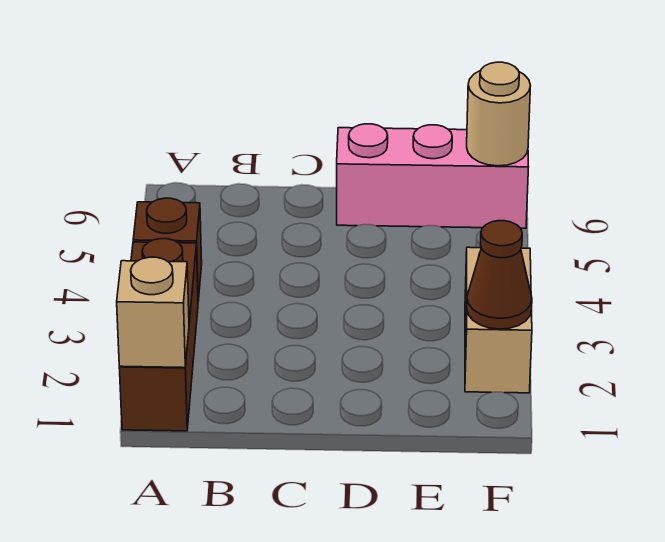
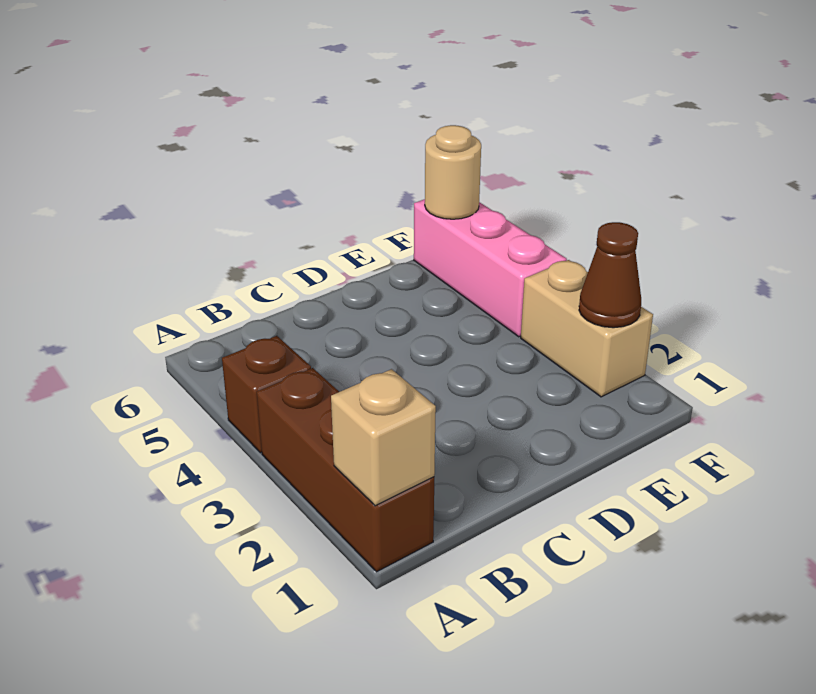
pink brick D6:F6 level 1 -> pink brick F4:F6 level 1

